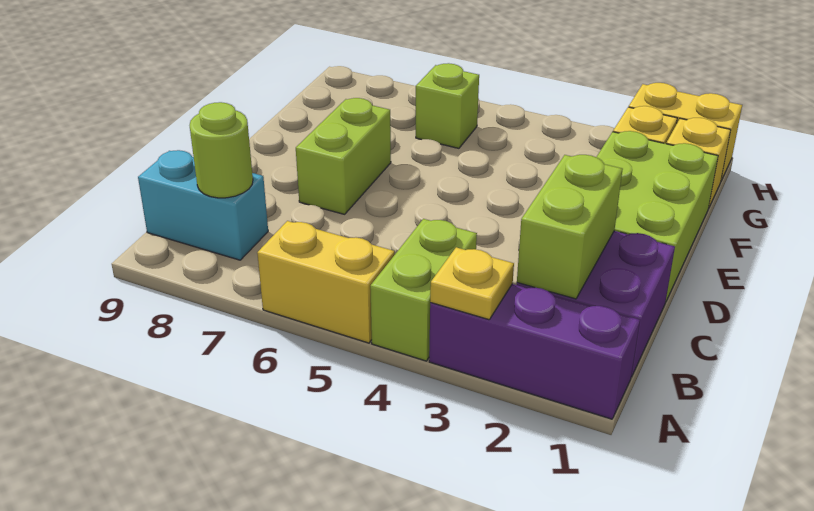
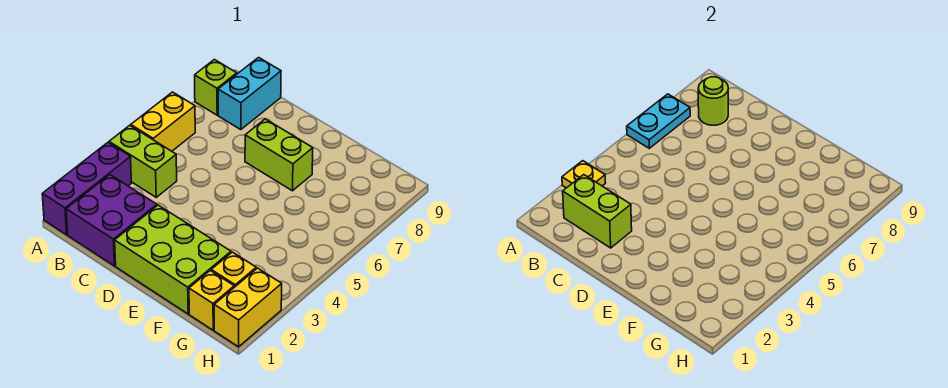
none -> cyan plate A6:A7 level 2
lime brick G6 level 1 -> lime brick A8 level 1

